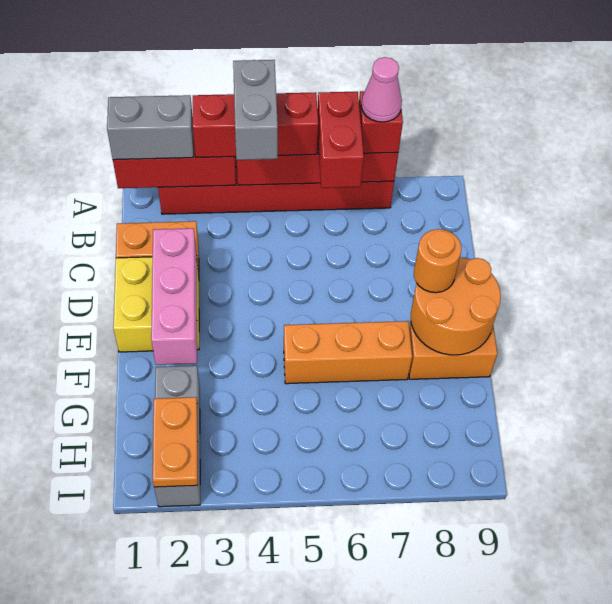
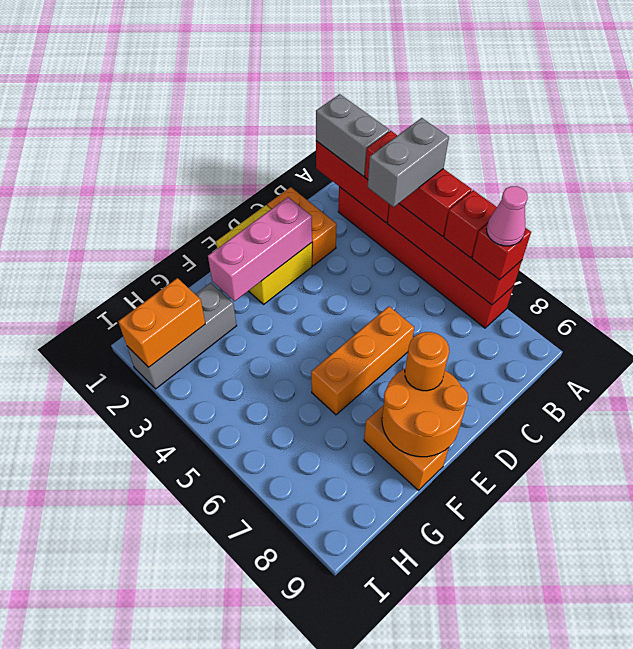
red brick A6:B6 level 3 -> red brick A6 level 3
orange brick F5:F7 level 1 -> orange brick D6:F6 level 1
orange plate H2:I2 level 2 -> orange brick H2:I2 level 2

